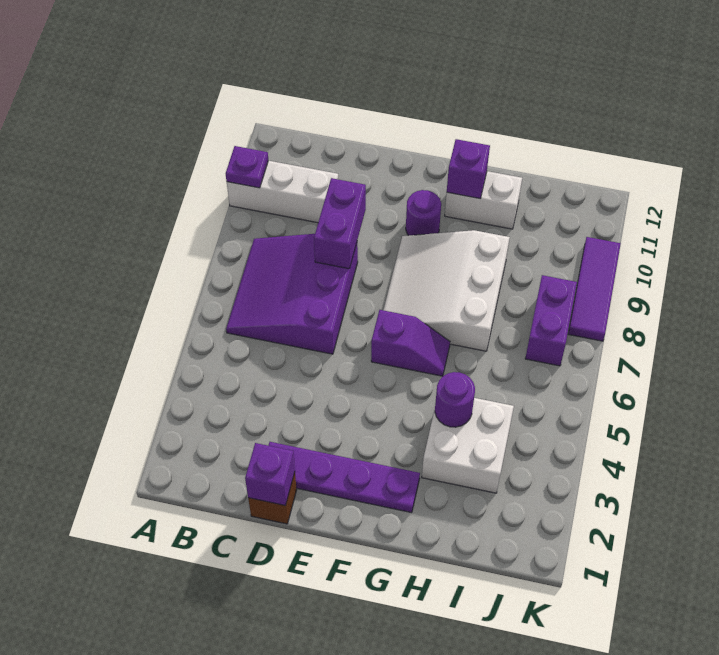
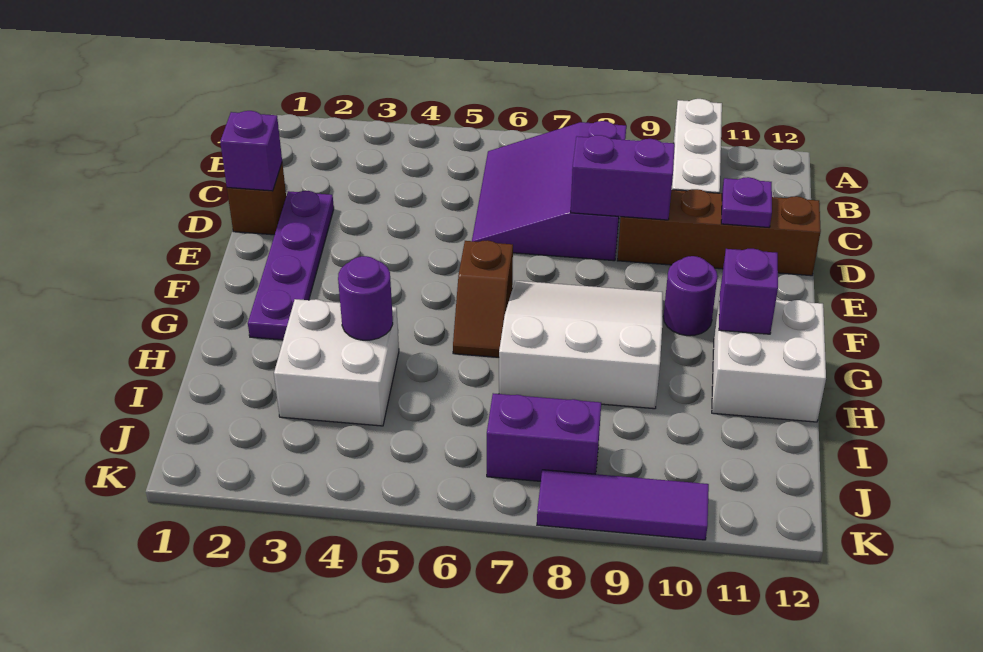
purple plate A10 level 2 -> purple plate D11 level 2
purple slope B6:D8 level 1 top D -> purple slope B6:D8 level 1 top 8
none -> brown brick D9:D12 level 1
purple slope F6:G6 level 1 top F -> brown slope F6:G6 level 1 top F
white brick G11:H11 level 1 -> white brick G11:H12 level 1

